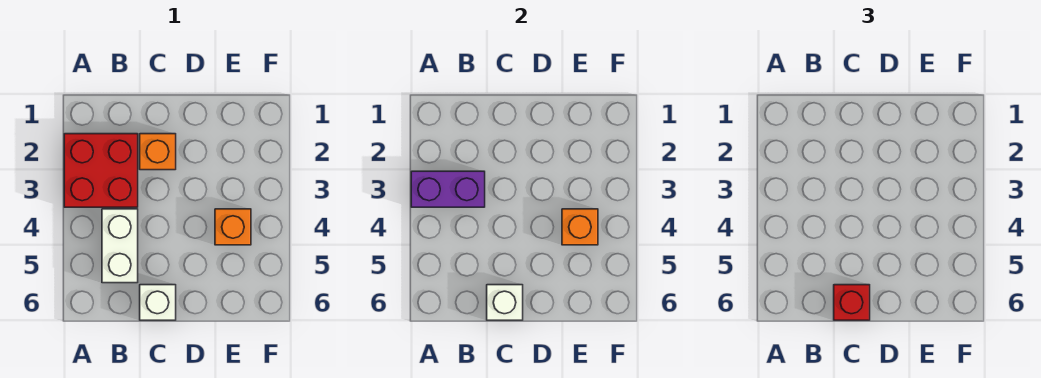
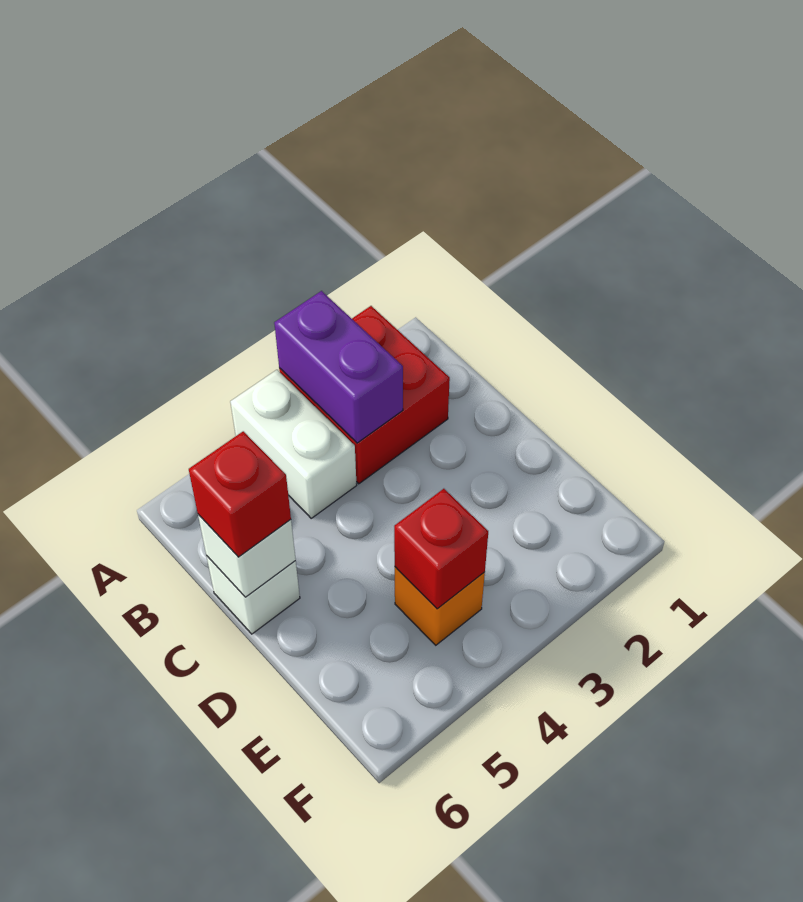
white brick B4:B5 level 1 -> white brick A4:B4 level 1
orange brick C2 level 1 -> none
orange brick E4 level 2 -> red brick E4 level 2

